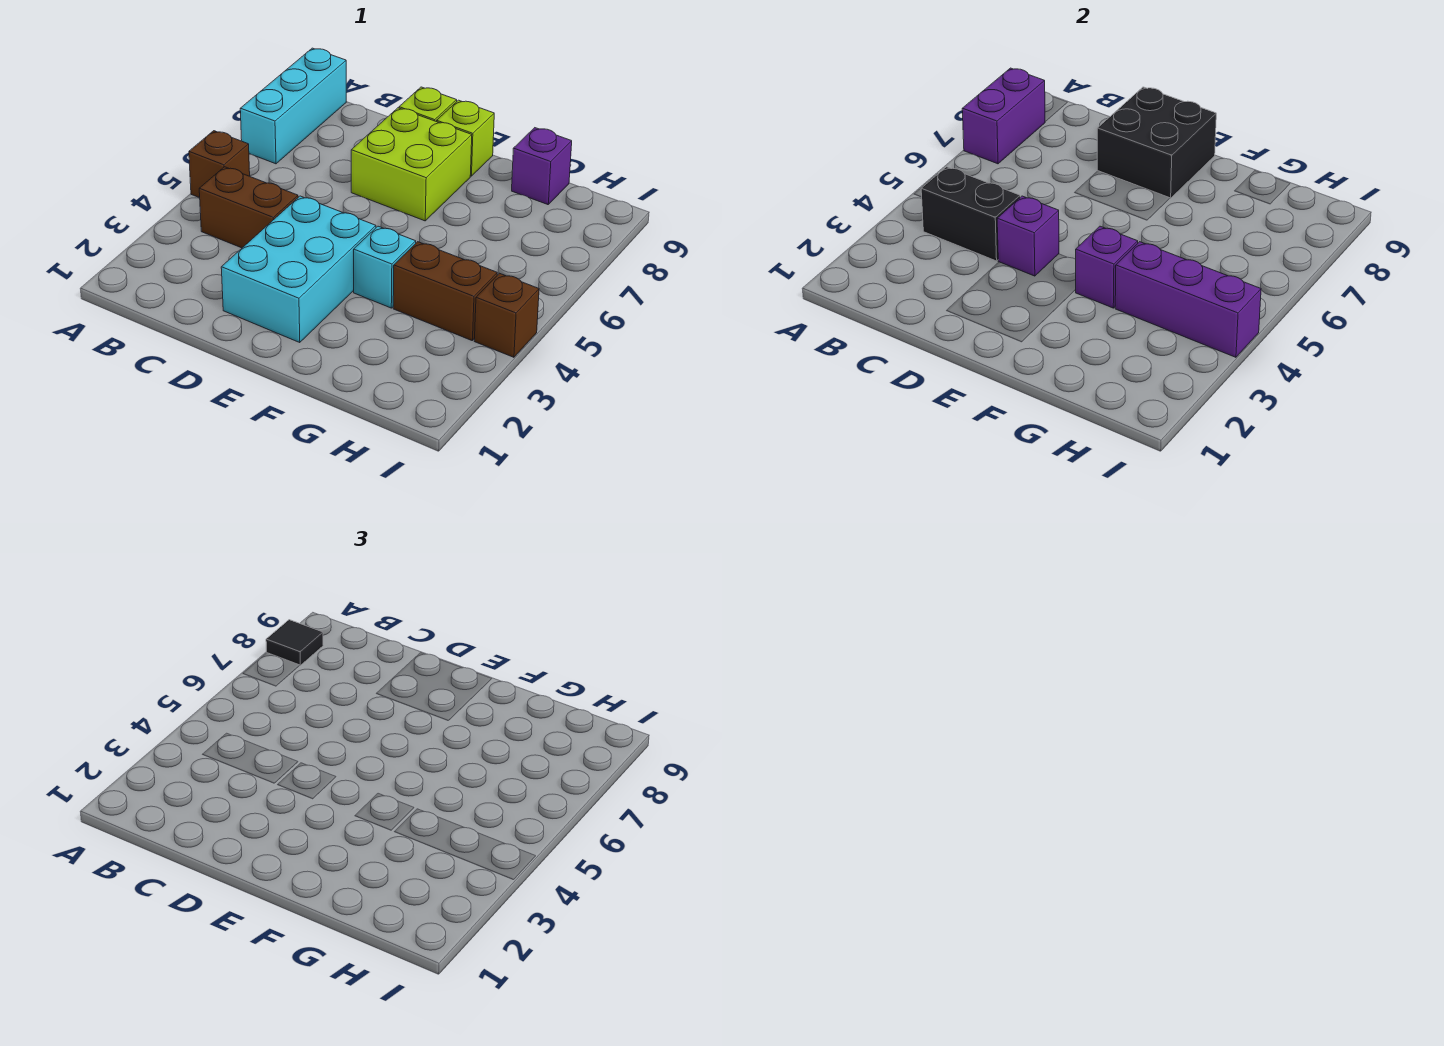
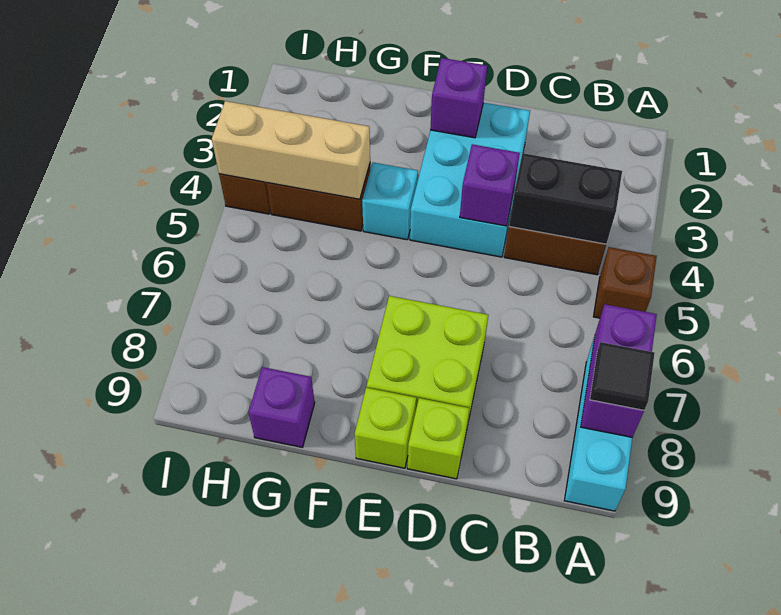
black brick D8:E9 level 2 -> none
purple brick F4 level 2 -> purple brick E2 level 2
purple brick G4:I4 level 2 -> tan brick G4:I4 level 2

